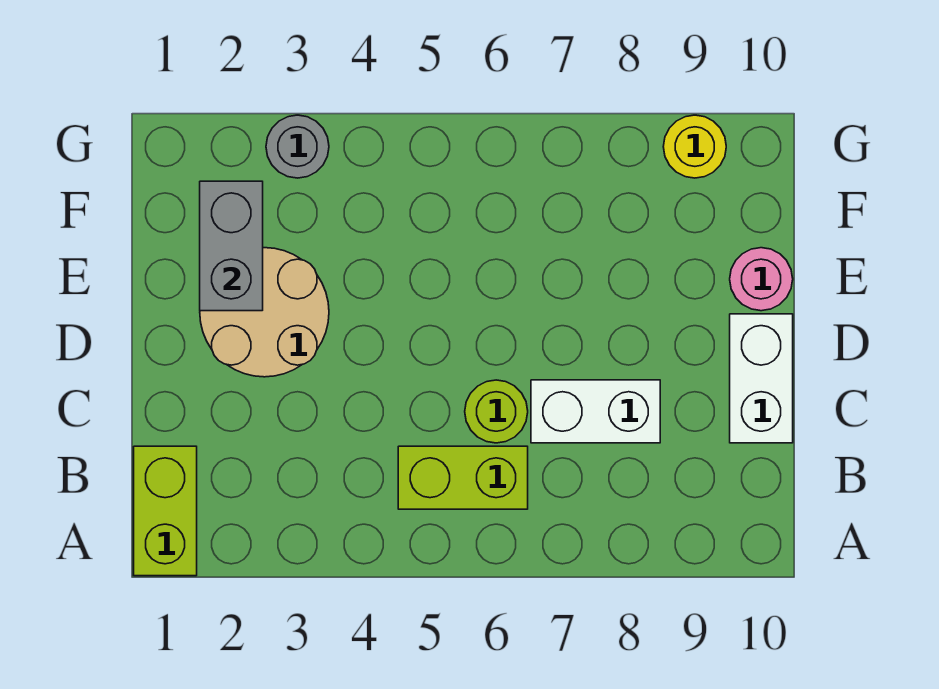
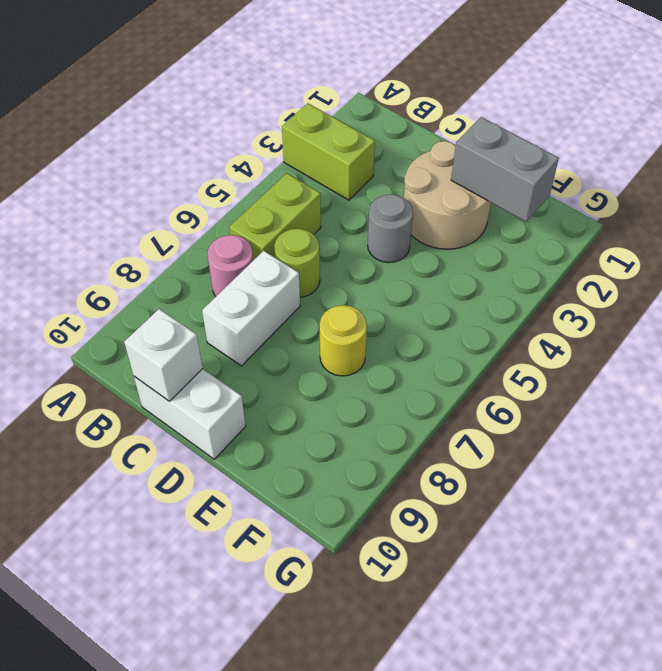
lime brick A1:B1 level 1 -> lime brick A3:B3 level 1
none -> white brick C10 level 2
pink round brick E10 level 1 -> pink round brick B7 level 1
grey round brick G3 level 1 -> grey round brick D4 level 1
yellow round brick G9 level 1 -> yellow round brick E7 level 1

